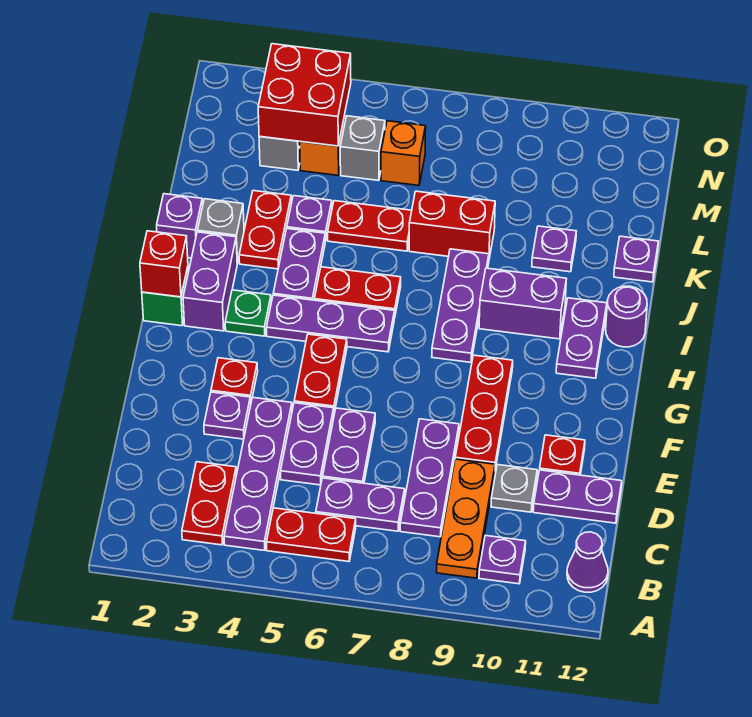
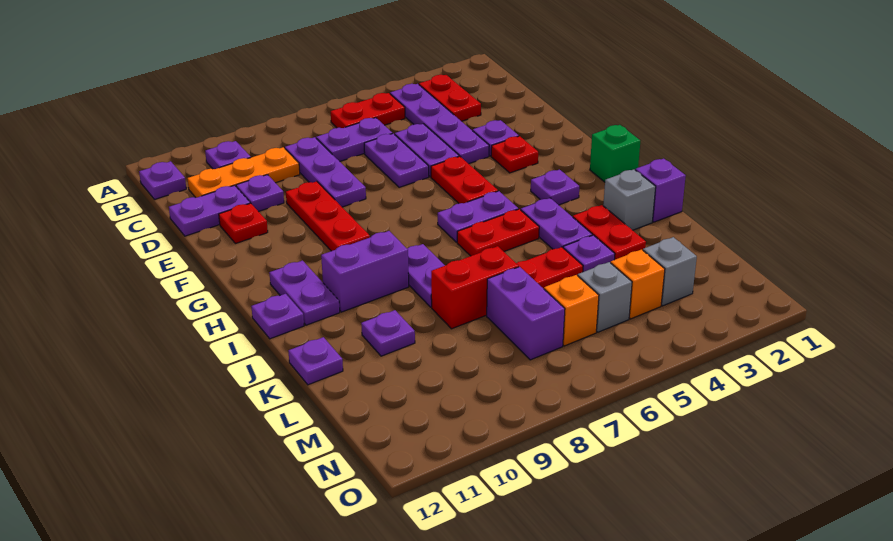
orange plate B9:D9 level 1 -> orange plate C9:C11 level 1
purple cone B12 level 1 -> purple plate B12 level 1
grey plate D10 level 1 -> purple plate D10 level 1
red brick H1 level 2 -> none
purple brick H2:I2 level 1 -> purple brick L7:M7 level 1
green plate H3 level 1 -> purple plate H3 level 1
purple plate H4:H6 level 1 -> purple plate H5:H6 level 1
purple plate H8:J8 level 1 -> purple plate I8:J8 level 1
purple round brick I12 level 1 -> purple plate I12 level 1
red brick M3:N4 level 2 -> none

